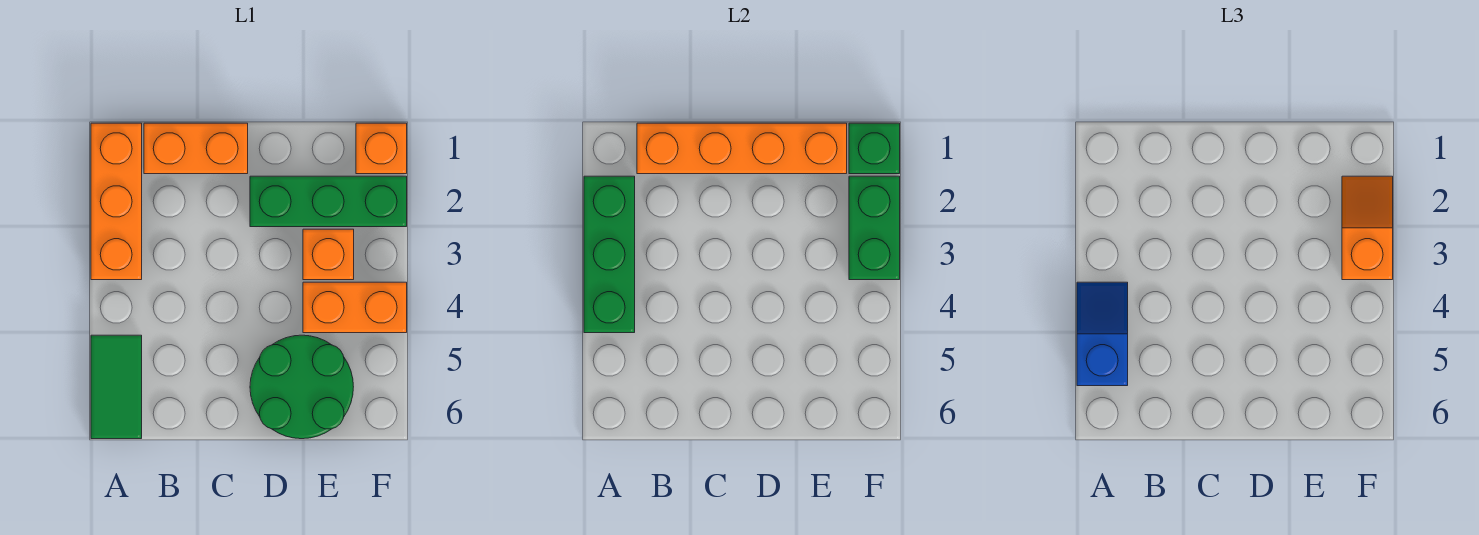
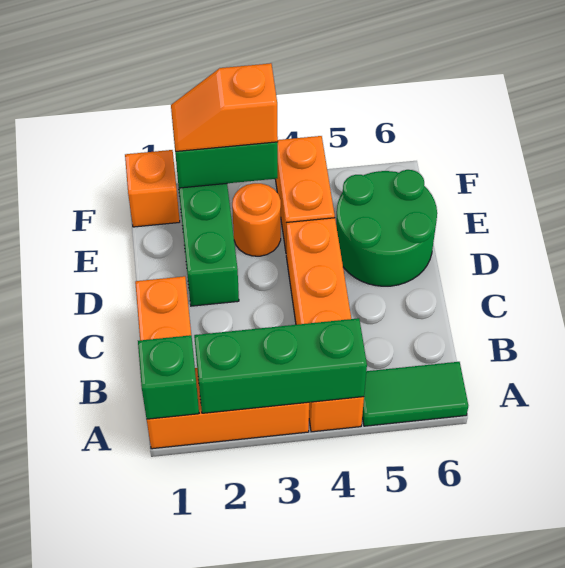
blue slope A4:A5 level 3 top 5 -> none
orange brick B1:E1 level 2 -> orange brick A4:D4 level 1
orange brick E3 level 1 -> orange round brick E3 level 1
green brick F1 level 2 -> green brick A1 level 2

